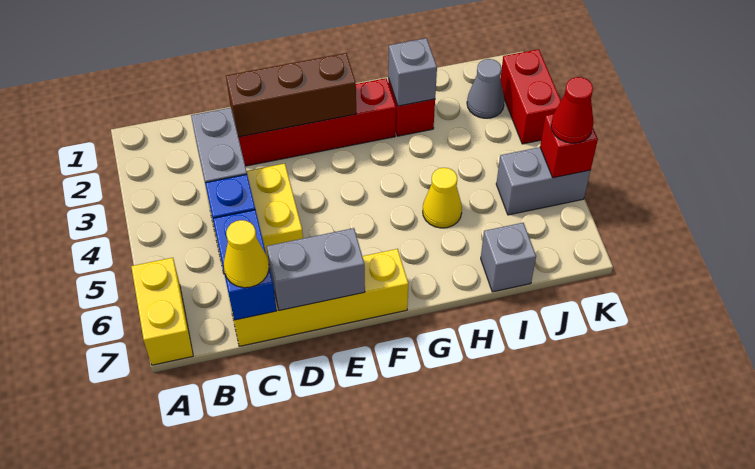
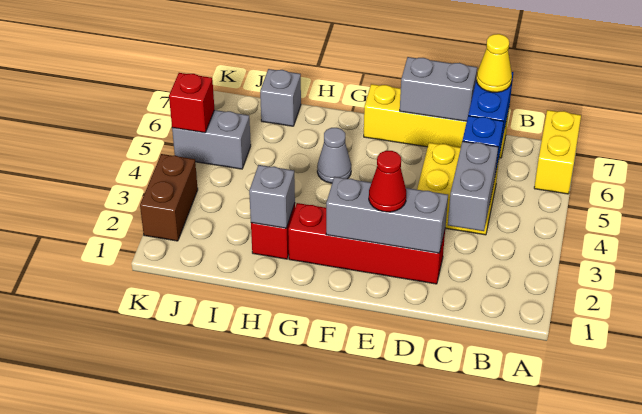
brown brick D2:F2 level 2 -> grey brick D2:F2 level 2
yellow cone H5 level 1 -> none
grey cone J2 level 1 -> grey cone G5 level 1
red brick K2:K3 level 1 -> brown brick K2:K3 level 1
red cone K5 level 3 -> red cone E2 level 3

